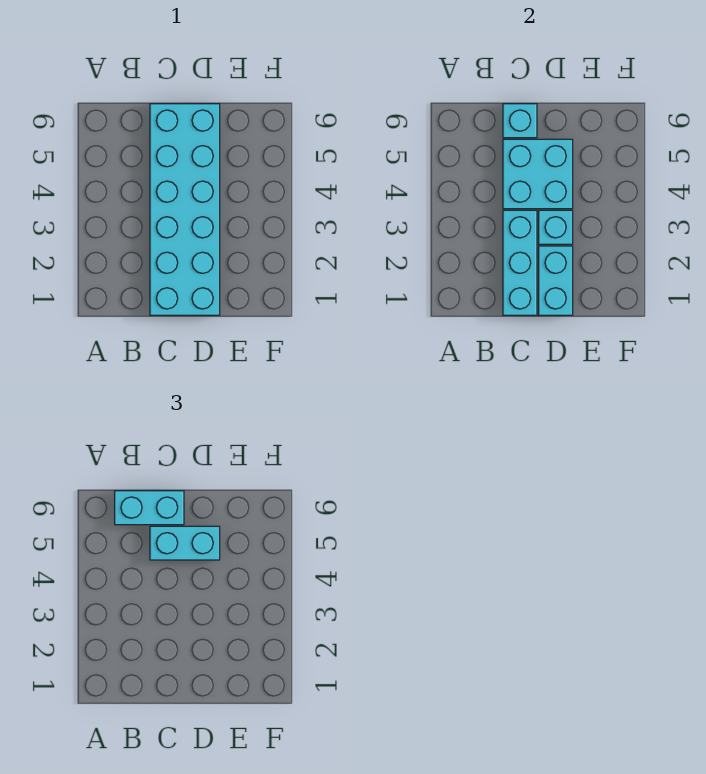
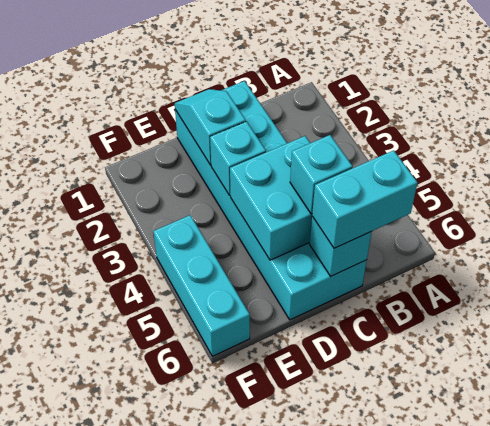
cyan brick C1:C3 level 2 -> cyan brick F4:F6 level 1
cyan brick C5:D5 level 3 -> cyan brick C5 level 3
cyan brick D1:D2 level 2 -> cyan slope D1:D2 level 2 top 2

